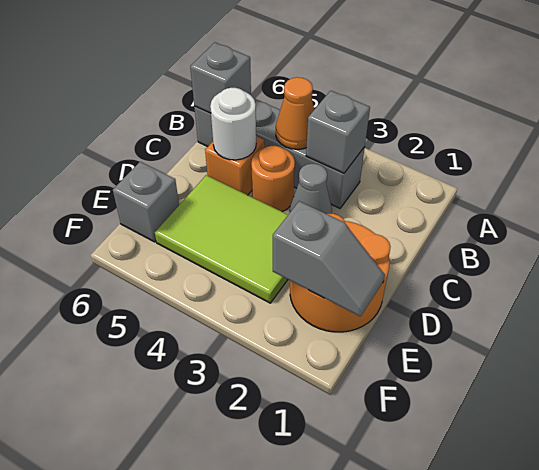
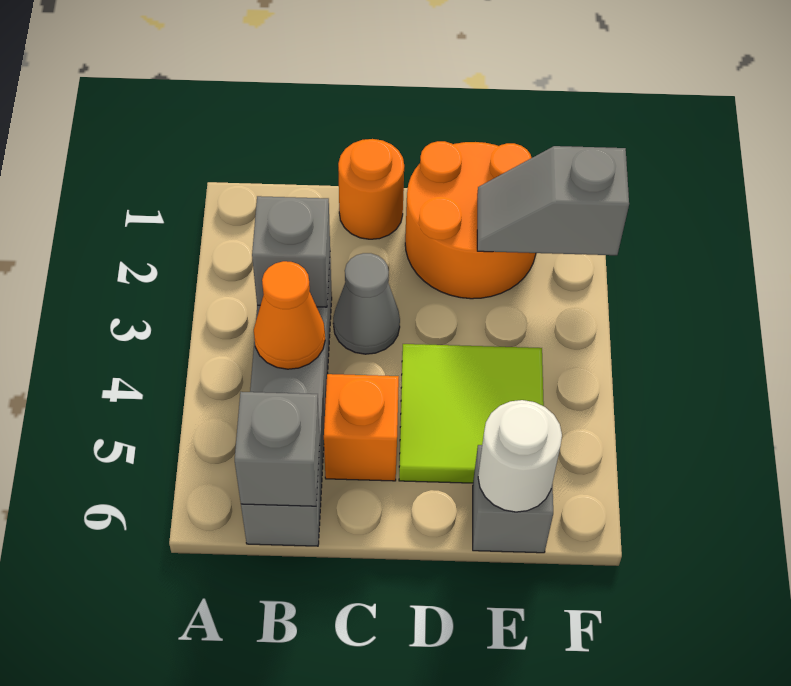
orange round brick C4 level 1 -> orange round brick C1 level 1
white round brick C5 level 2 -> white round brick E6 level 2
lime tile D3:E5 level 1 -> lime tile D4:E5 level 1
grey slope E1:E2 level 2 top 2 -> grey slope E2:F2 level 2 top F

